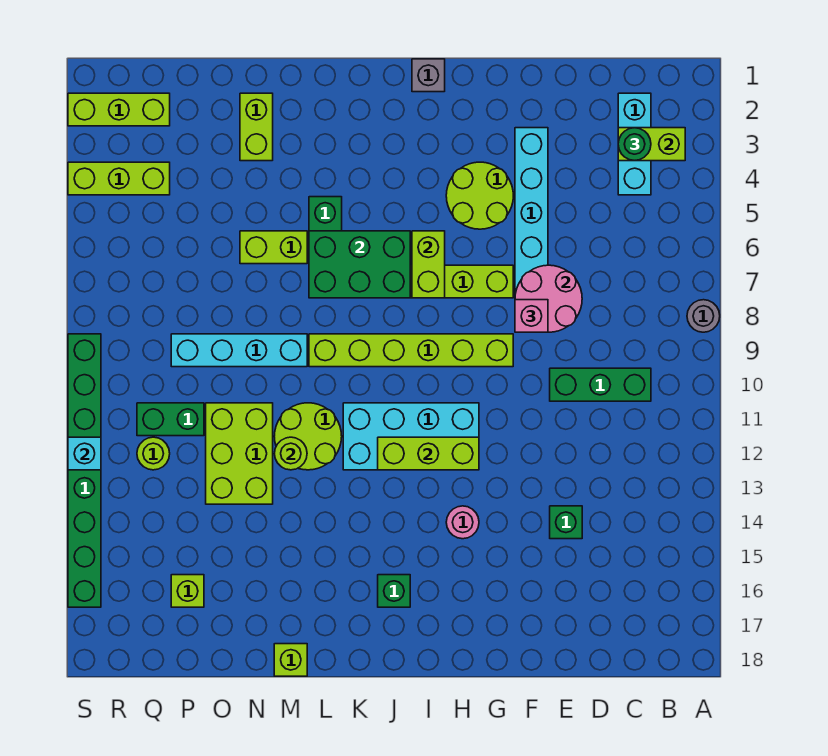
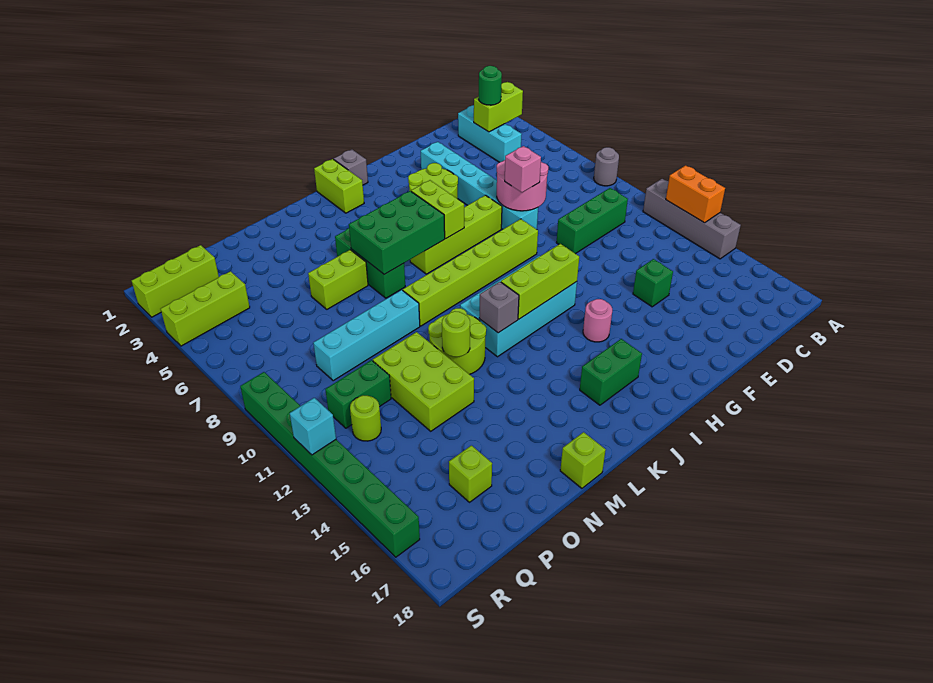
none -> grey brick A11:A14 level 1
none -> orange brick A12:A13 level 2
green brick J16 level 1 -> green brick I16:J16 level 1
none -> grey brick K12 level 2
lime brick N2:N3 level 1 -> lime brick J1:J2 level 1

